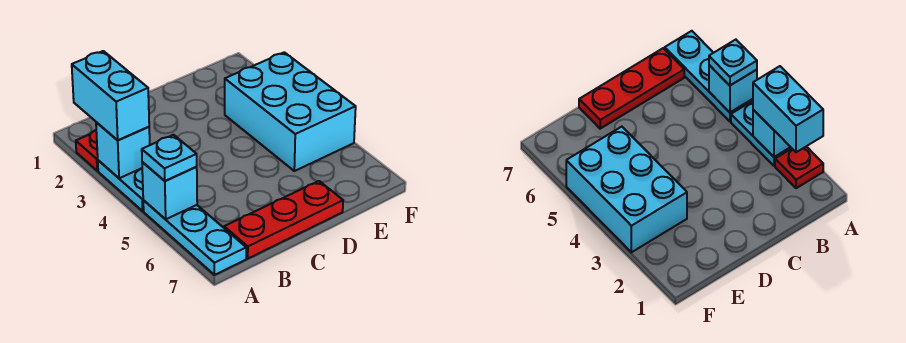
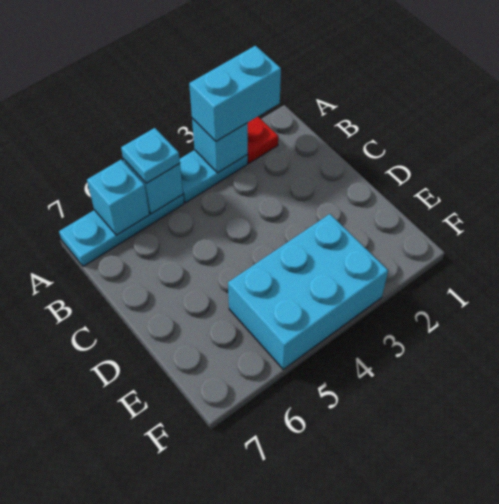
none -> cyan brick A6 level 2
red plate B7:D7 level 1 -> none

